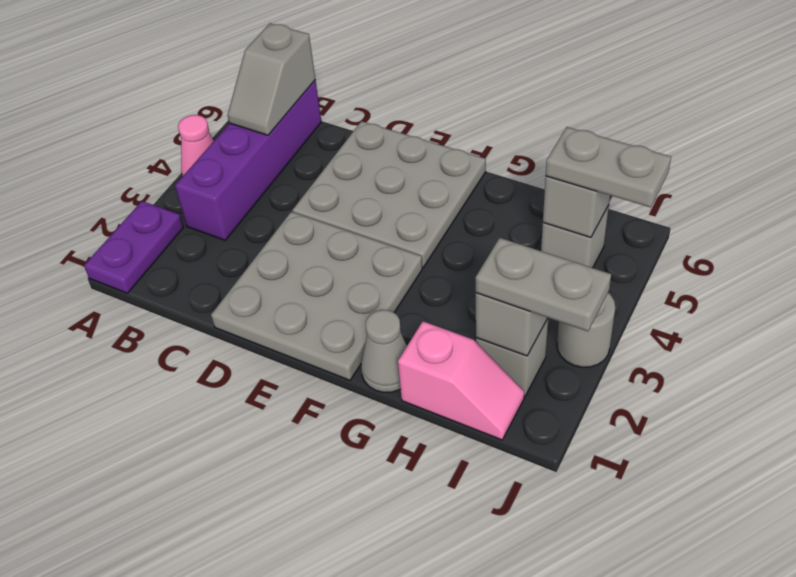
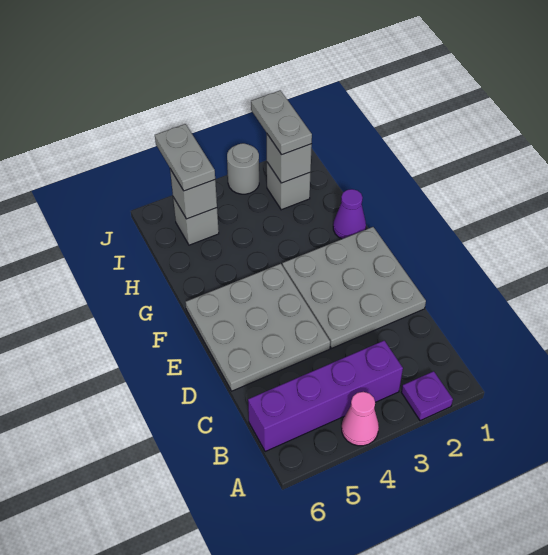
purple plate A1:A2 level 1 -> purple plate A2 level 1
grey slope B5:B6 level 2 top 6 -> none
grey cone G1 level 1 -> purple cone G1 level 1
pink slope H1:I1 level 1 top H -> none

